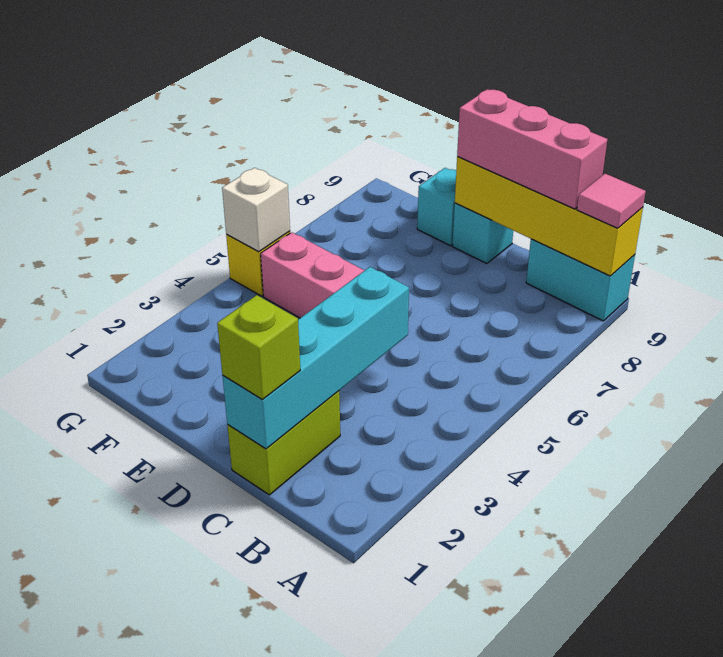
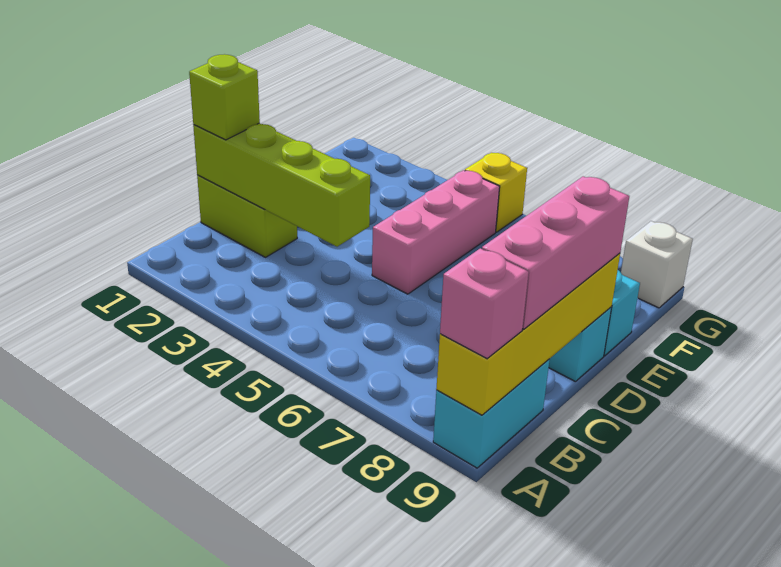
pink tile A9 level 3 -> pink brick A9 level 3
cyan brick C1:C4 level 2 -> lime brick C1:C4 level 2
white brick G5 level 2 -> white brick G9 level 1

